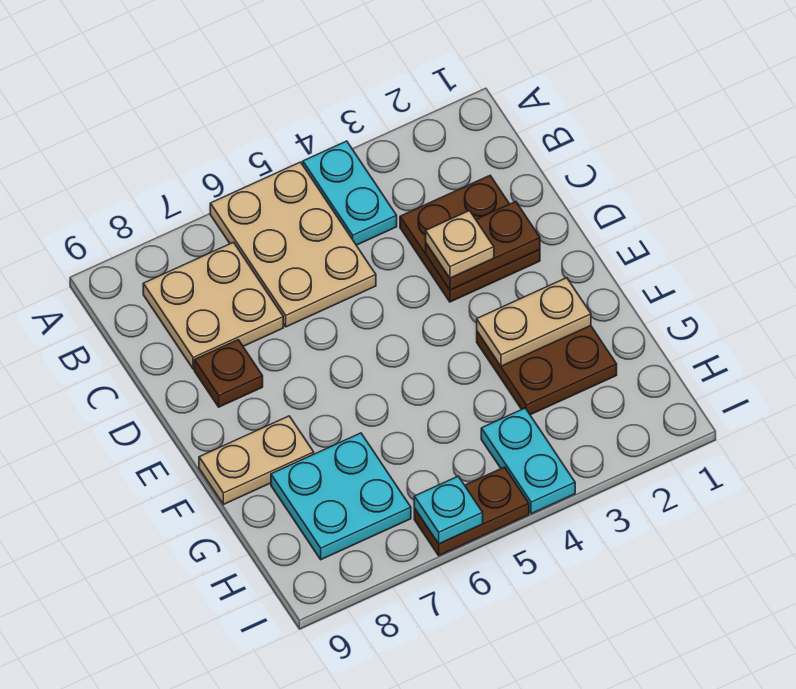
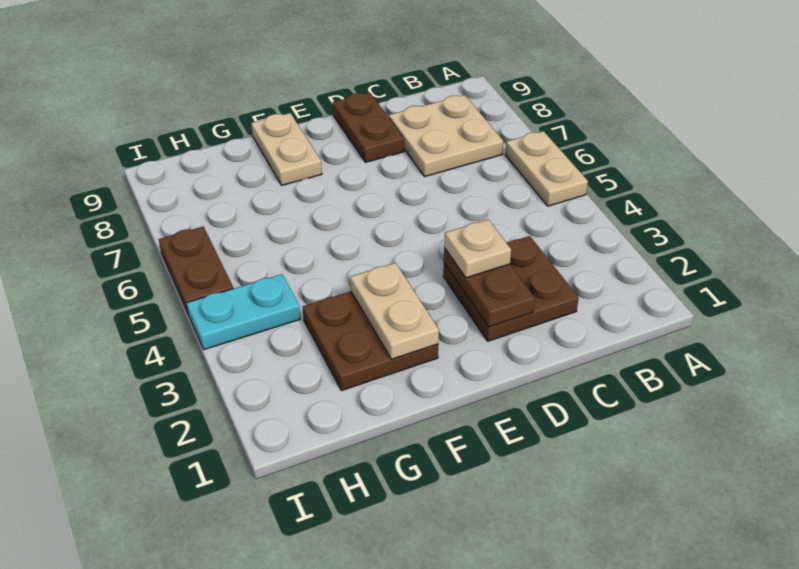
cyan plate A4:B4 level 1 -> none
tan plate A5:C6 level 1 -> tan plate A5:A6 level 1
brown plate D8 level 1 -> brown plate D8:D9 level 1
cyan plate G7:H8 level 1 -> none
cyan plate I6 level 2 -> none

